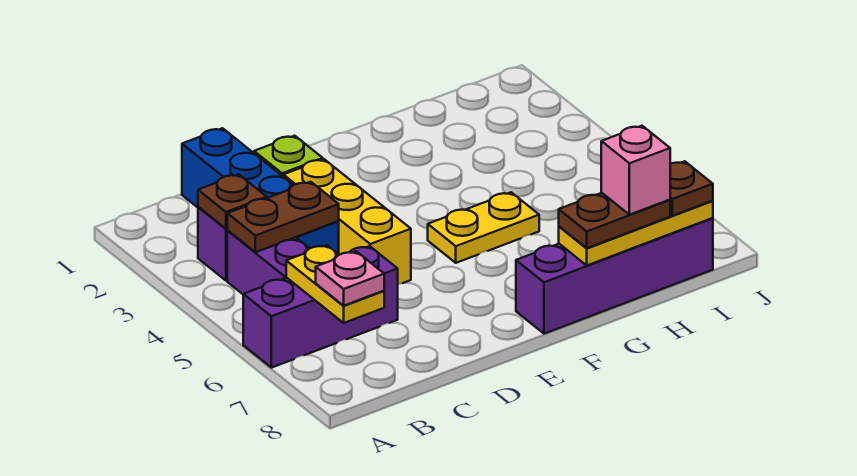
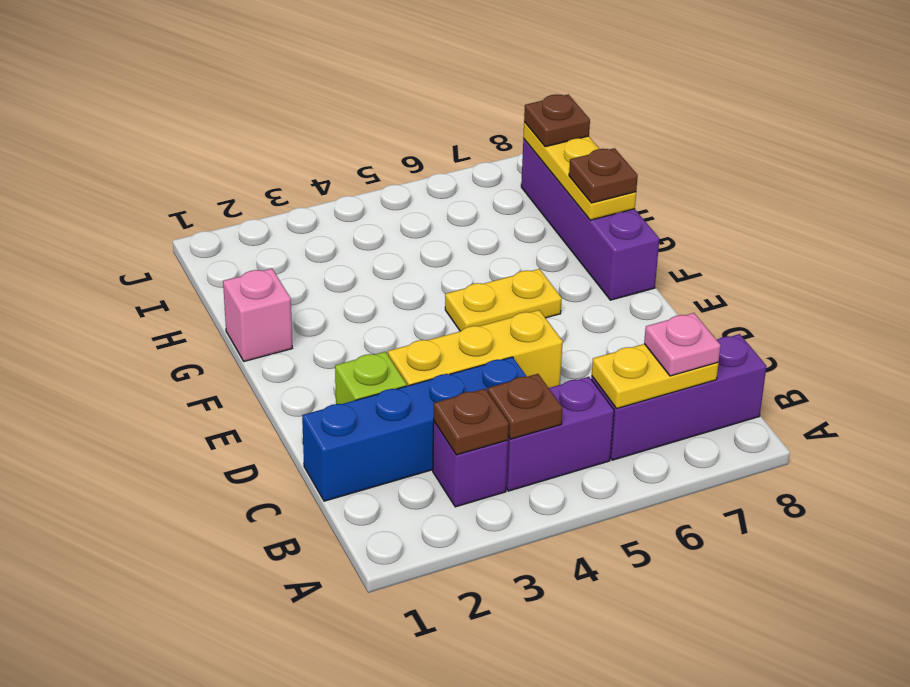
purple brick A6:C6 level 1 -> purple brick B6:B8 level 1
brown plate B4:C4 level 2 -> brown plate B4 level 2
yellow plate F5:G5 level 1 -> yellow plate F5:F6 level 1
brown plate G8:H8 level 3 -> brown plate G8 level 3
pink brick H8 level 4 -> pink brick G1 level 1

